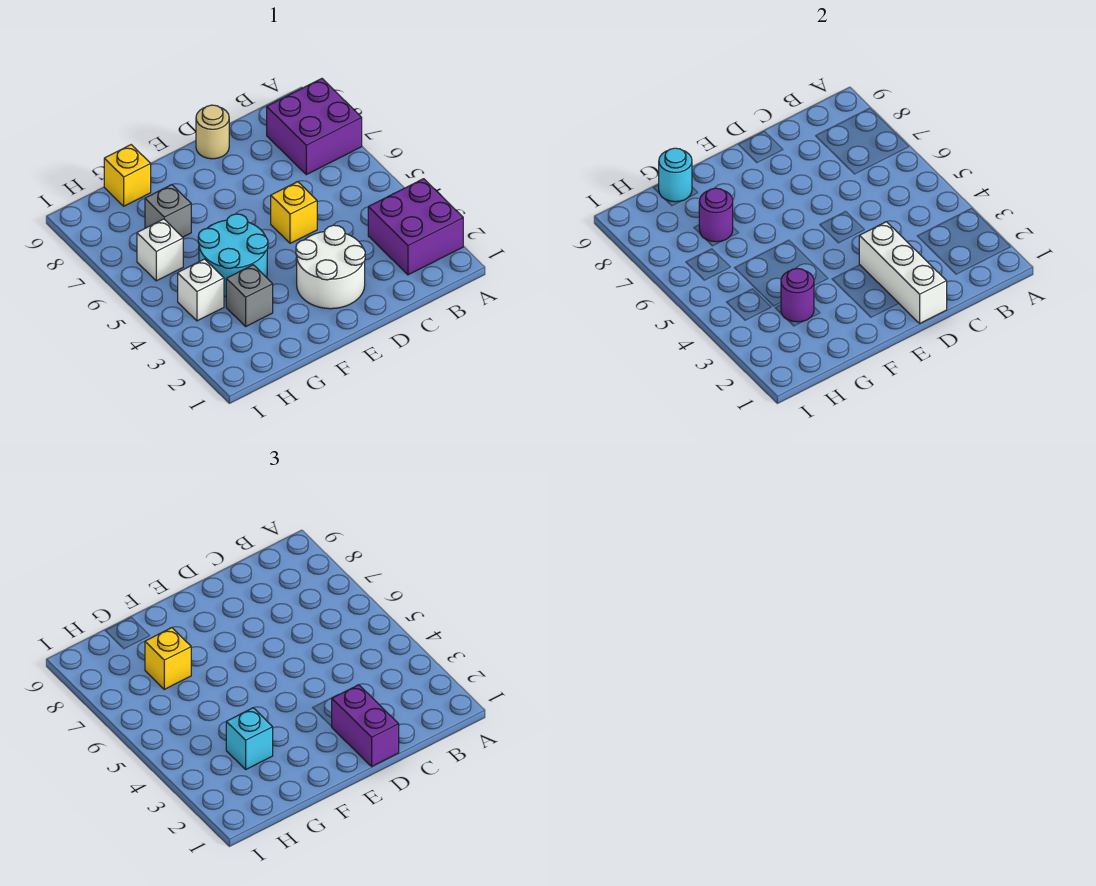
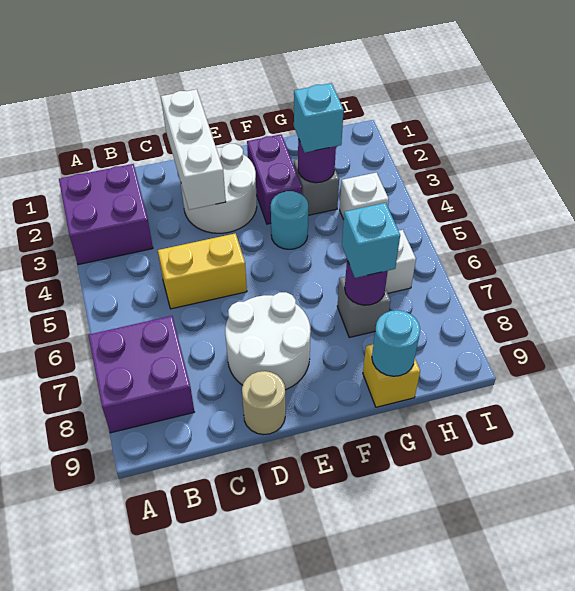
purple brick D1:D2 level 3 -> purple brick F2:F3 level 1
yellow brick D5 level 1 -> yellow brick C5:D5 level 1
none -> white round brick D7:E8 level 1
cyan round brick F4:G5 level 1 -> cyan round brick F4 level 1
yellow brick G7 level 3 -> cyan brick G7 level 3

